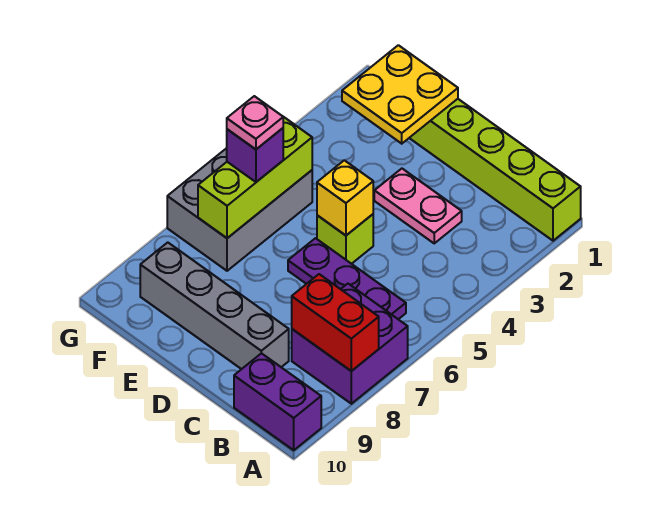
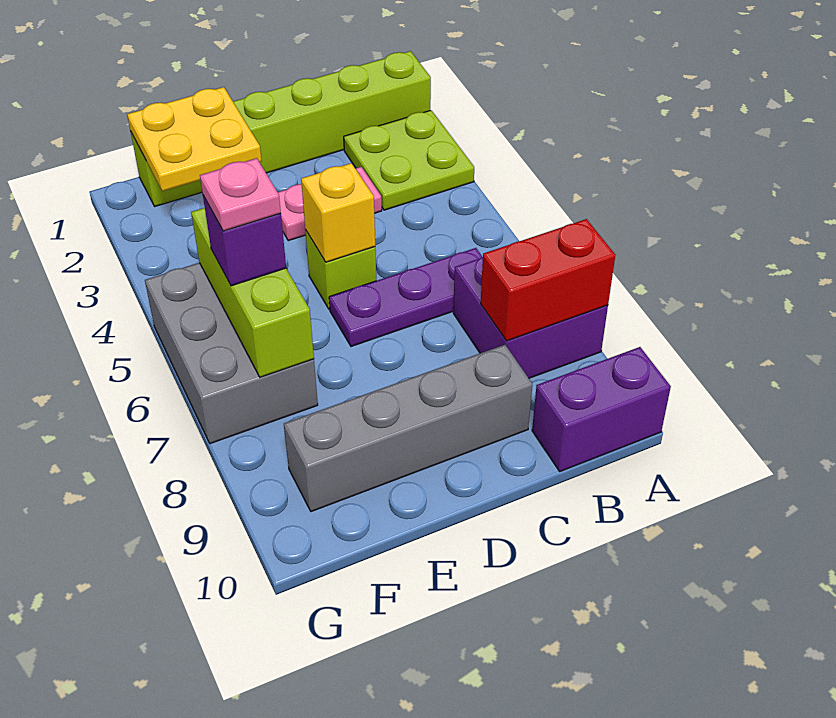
none -> lime plate A2:B3 level 1

